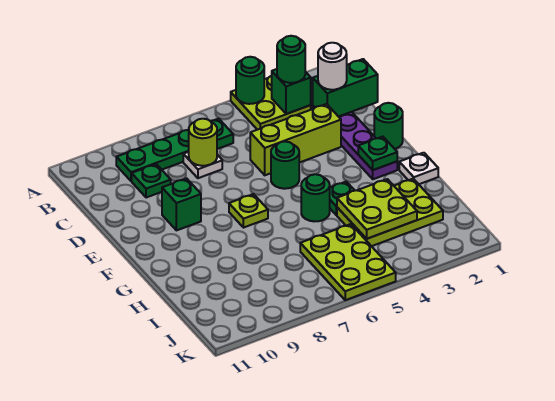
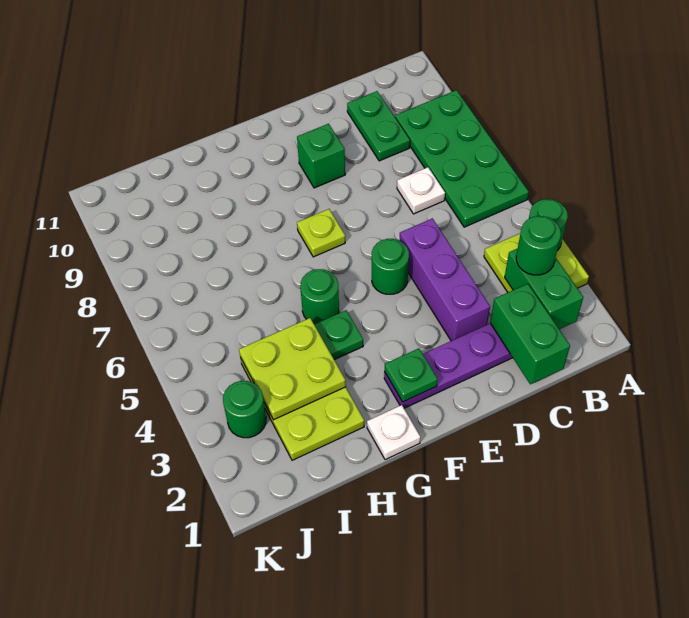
green brick B3 level 2 -> green brick B2:B3 level 2
green plate B6:B9 level 1 -> green plate A6:B9 level 1
white round brick C2 level 3 -> none
lime round brick C7 level 2 -> none
green plate C9 level 1 -> green plate C9:C10 level 1
lime brick D3:D5 level 1 -> purple brick D3:D5 level 1
green round brick E1 level 1 -> green round brick J3 level 1
lime plate I5:K6 level 1 -> none

